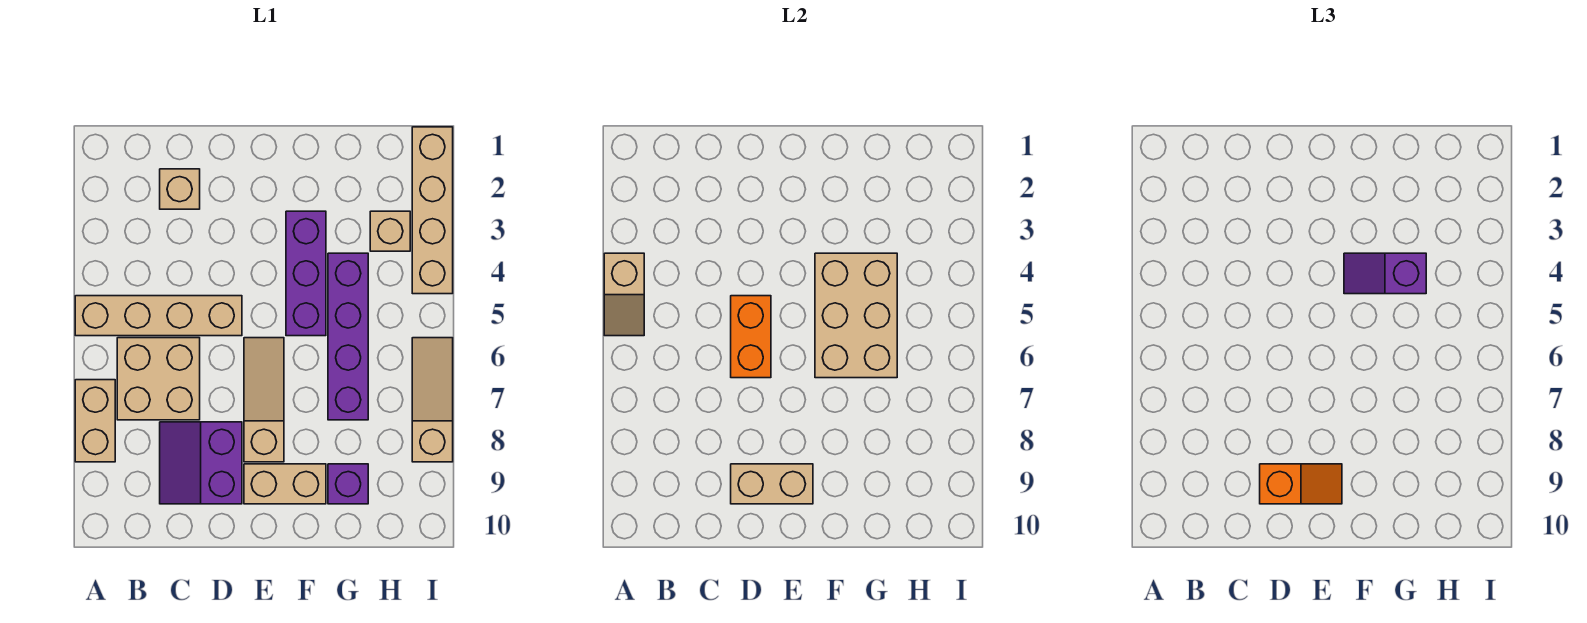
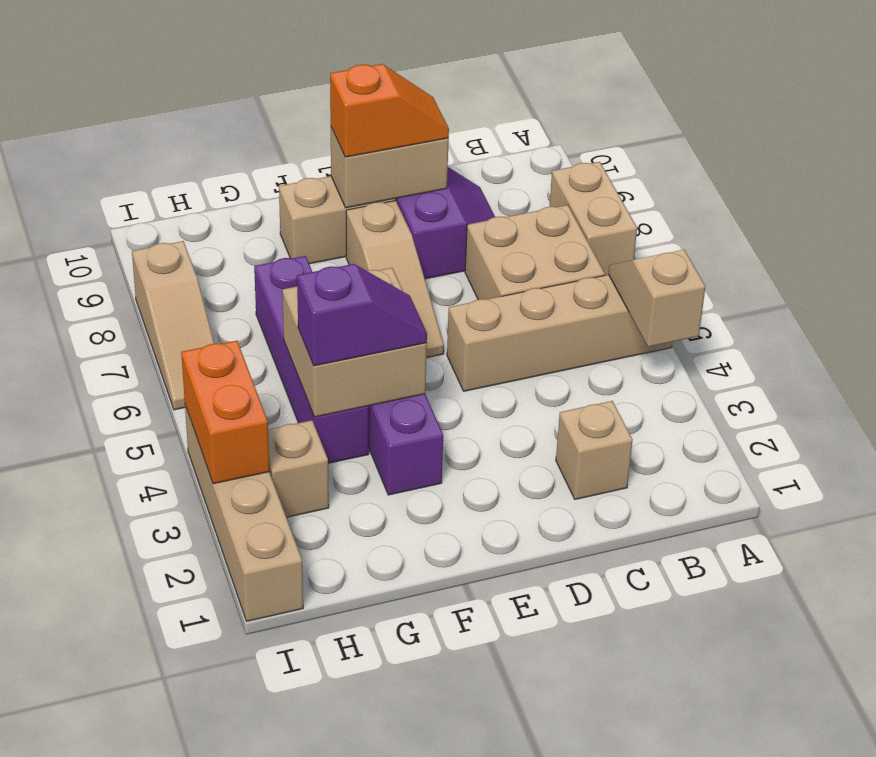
orange brick D5:D6 level 2 -> orange brick I3:I4 level 2
orange slope D9:E9 level 3 top D -> orange slope D9:E9 level 3 top E
tan brick F4:G6 level 2 -> tan brick F4:G5 level 2
purple brick G9 level 1 -> none

